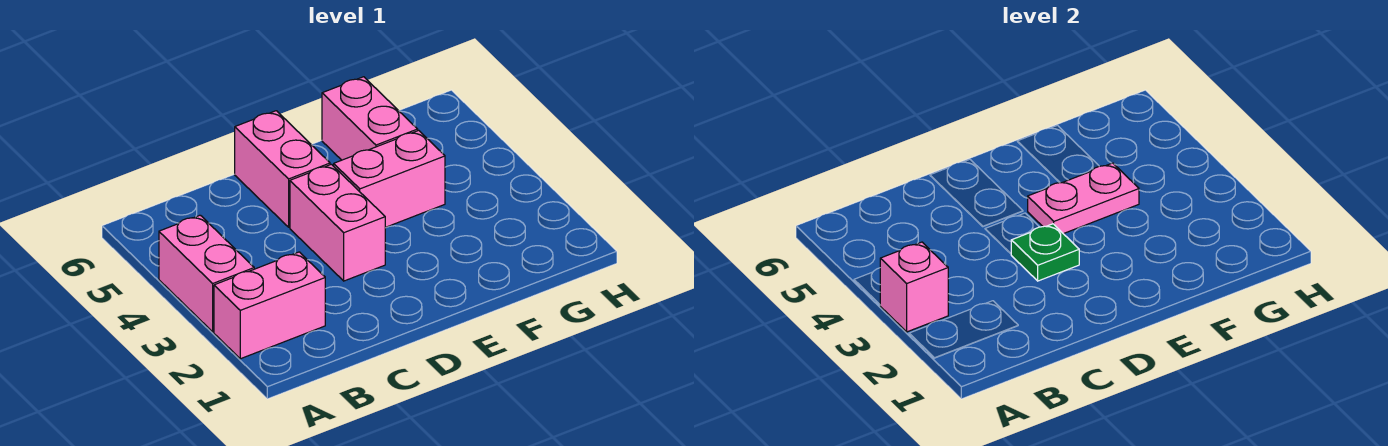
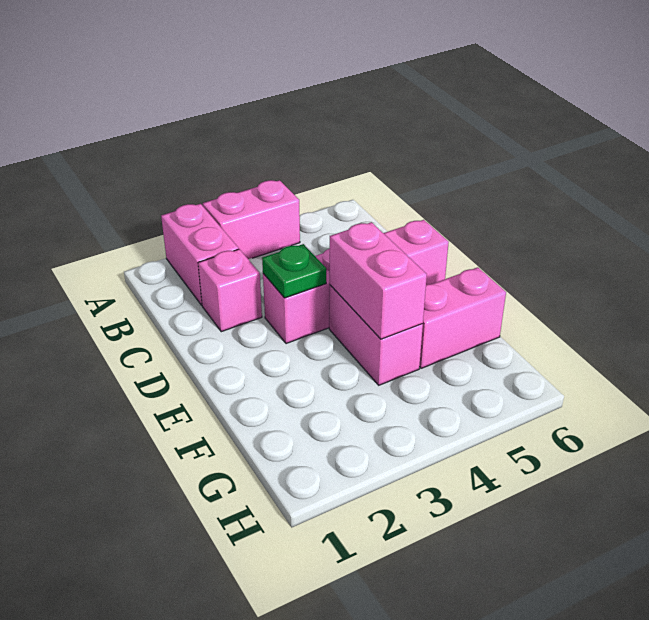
pink brick A3 level 2 -> pink brick C2 level 1
pink plate E4:F4 level 2 -> pink brick E4:F4 level 2

